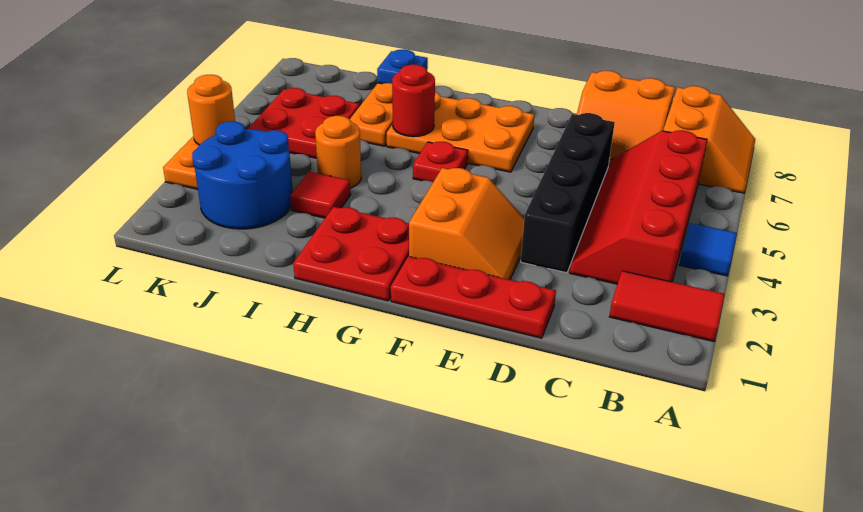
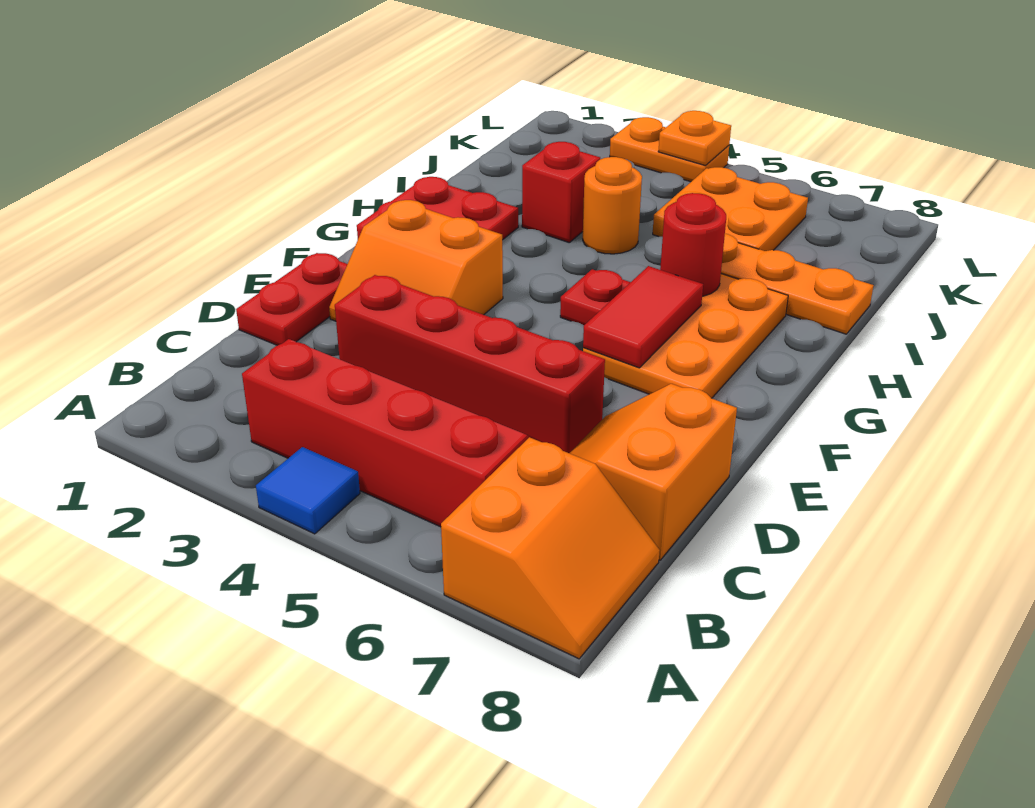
red tile A2:B2 level 1 -> red tile F6:G6 level 2
orange slope A7:B8 level 1 top B -> orange slope A7:B8 level 1 top 7
red plate D1:F1 level 1 -> red plate D1:E1 level 1
black brick D3:D6 level 1 -> red brick D3:D6 level 1
red tile I3 level 1 -> red brick I3 level 1
blue plate I8 level 2 -> none
blue round brick J2:K3 level 1 -> none
red plate J5:K6 level 1 -> orange plate J5:K6 level 1
orange round brick L4 level 2 -> orange plate L4 level 2

